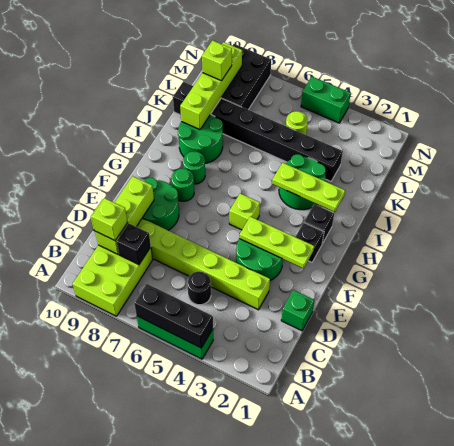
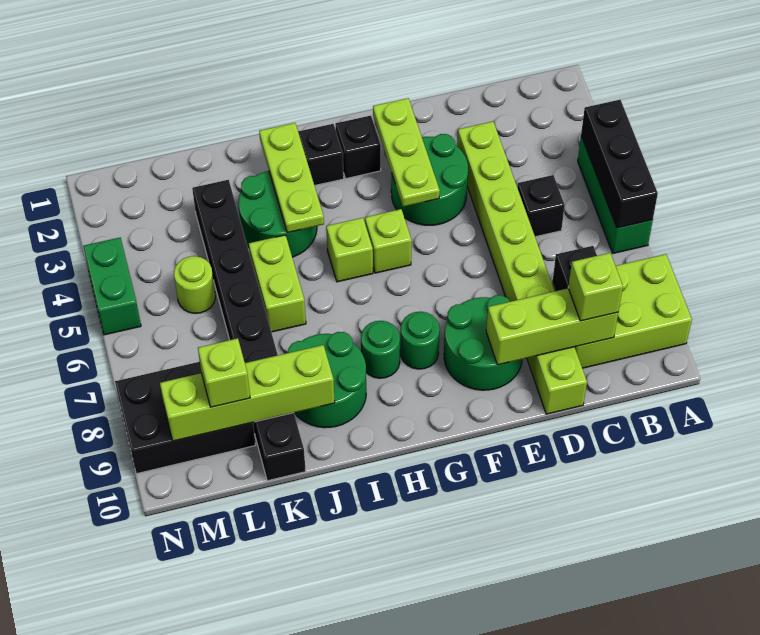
black round brick C5 level 1 -> black brick C5 level 1
green brick D1 level 1 -> none
none -> lime brick H5 level 1
none -> lime brick J5:J6 level 1

